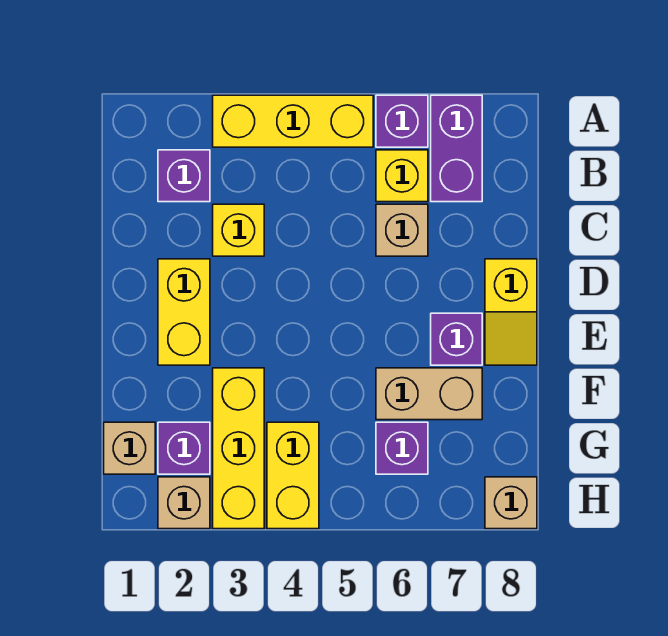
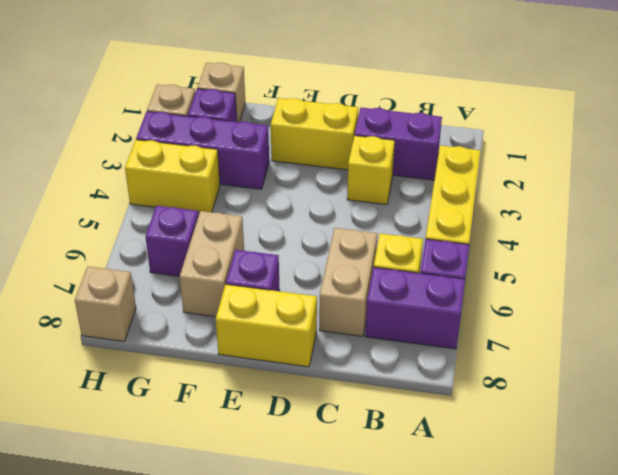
purple brick B2 level 1 -> purple brick B2:C2 level 1
tan brick C6 level 1 -> tan brick C6:C7 level 1
yellow slope D8:E8 level 1 top D -> yellow brick D8:E8 level 1
yellow brick F3:H3 level 1 -> purple brick F3:H3 level 1

